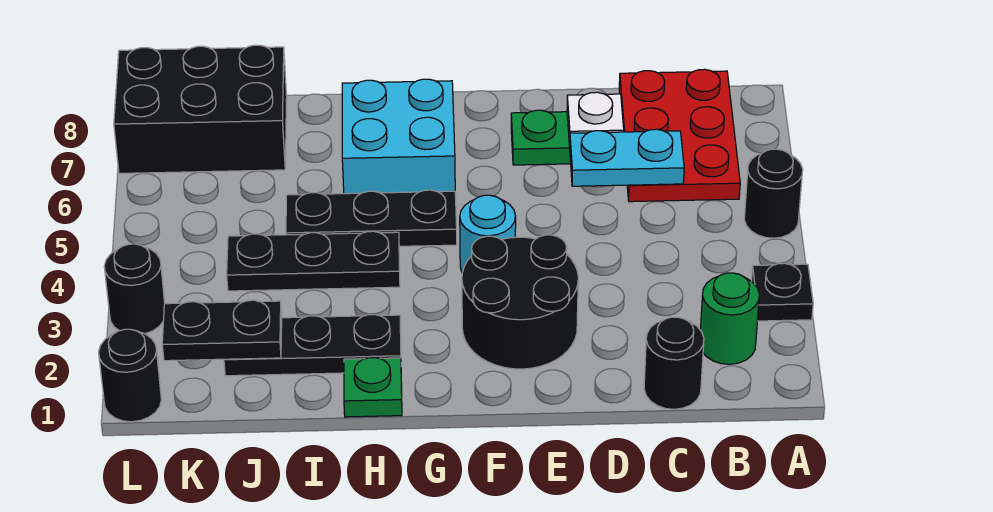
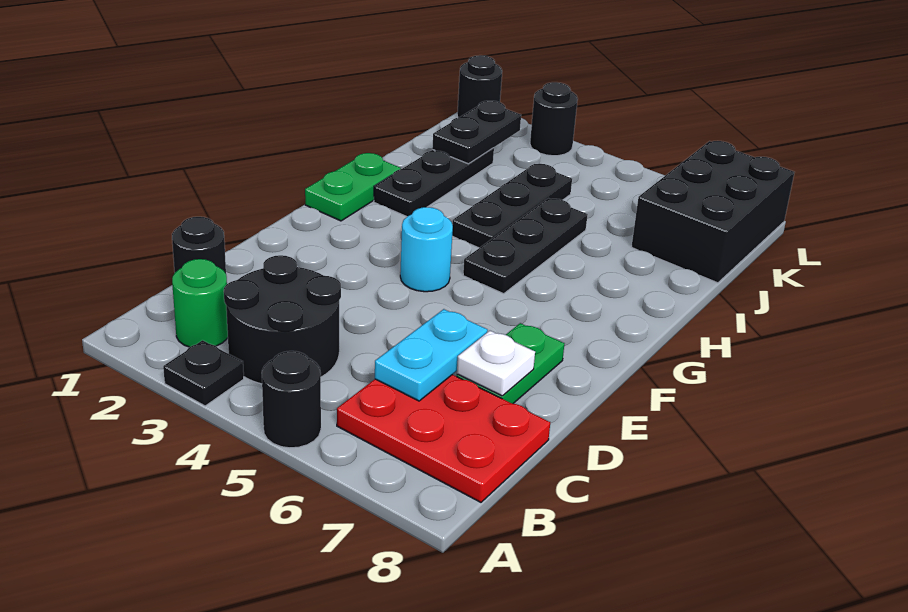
black round brick E2:F3 level 1 -> black round brick B3:C4 level 1
cyan brick G6:H7 level 1 -> none
green plate H1 level 1 -> green plate G1:H1 level 1

